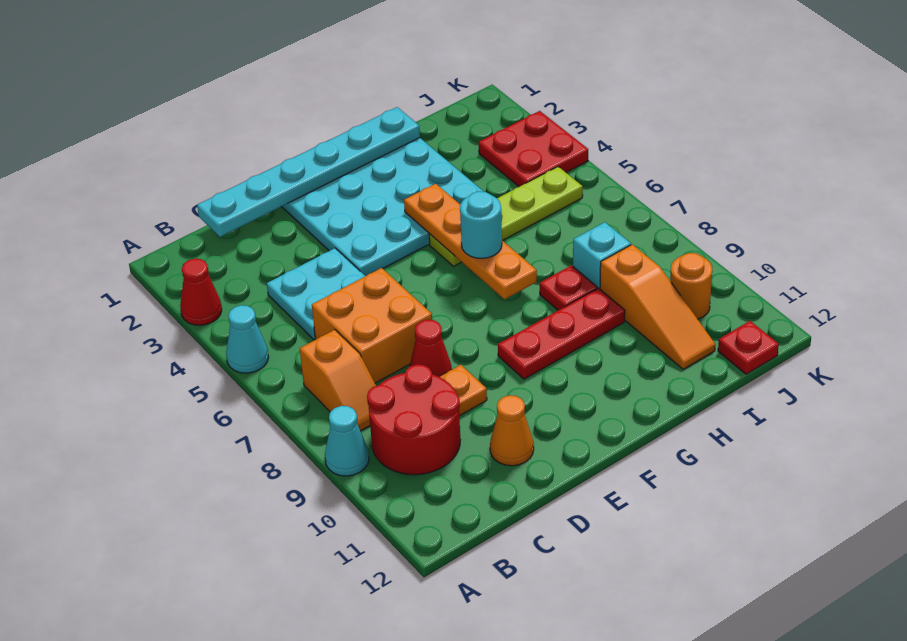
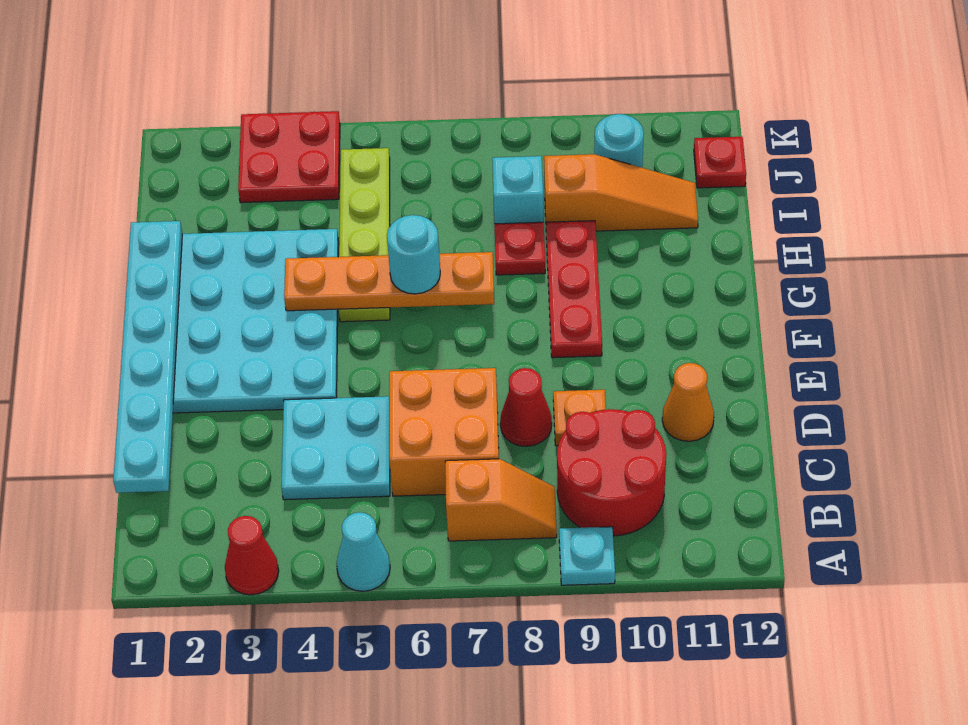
cyan cone A9 level 1 -> cyan plate A9 level 1
orange round brick J10 level 1 -> cyan round brick J10 level 1

